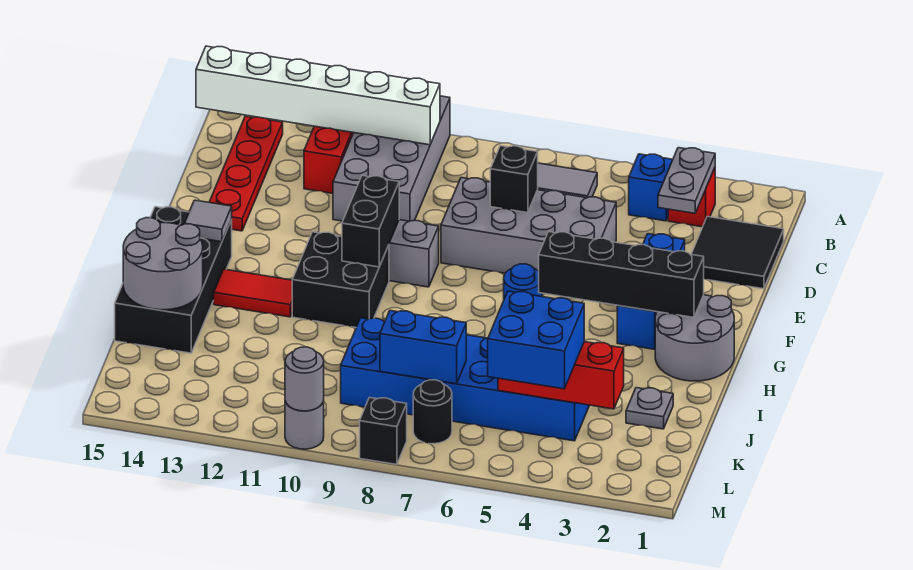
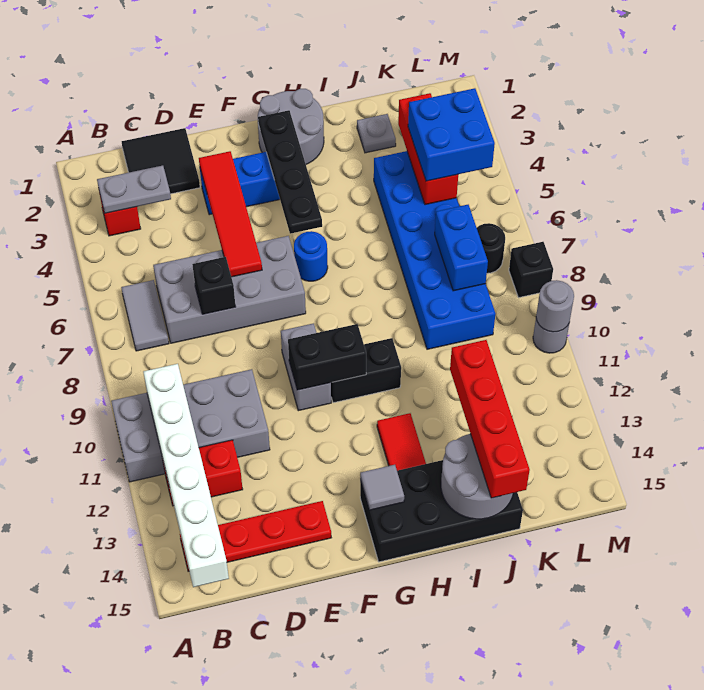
blue brick B4 level 1 -> none
grey brick D5:E8 level 1 -> grey brick C6:F7 level 1
none -> red tile E3:E6 level 2
black brick G2:G5 level 2 -> black plate G2:G5 level 2
black brick G10:H11 level 1 -> black brick G10:H10 level 1
none -> red brick J12:J15 level 3

